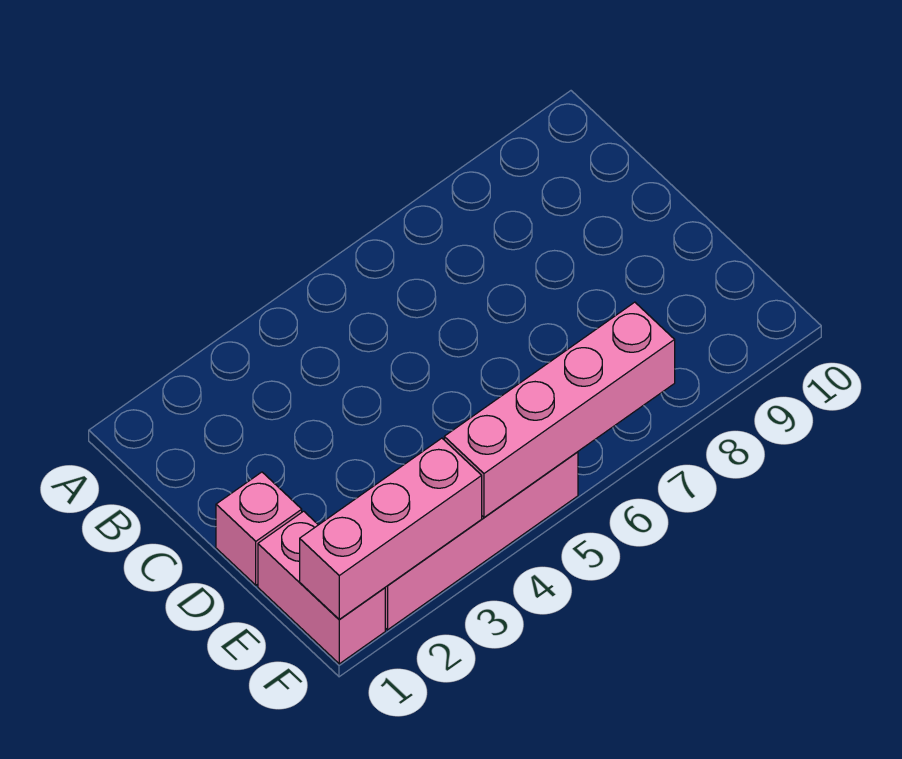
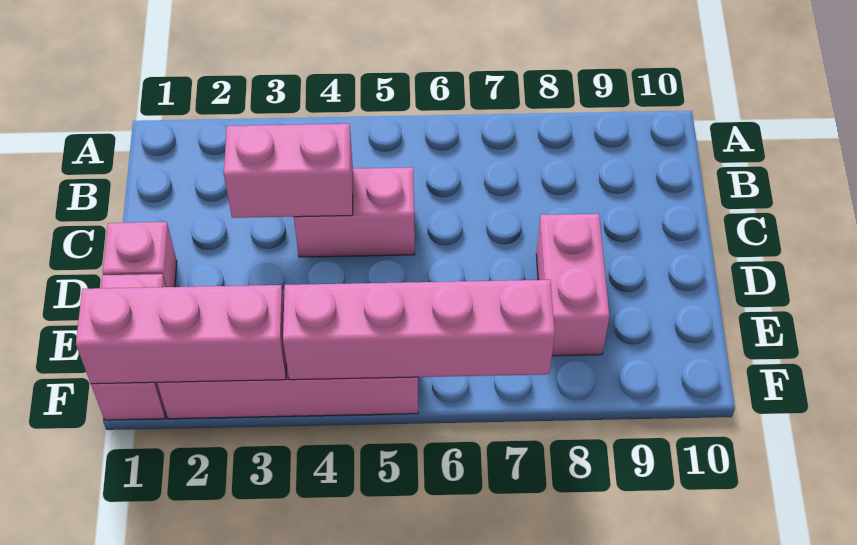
none -> pink brick C3:C4 level 2
none -> pink brick C4:C5 level 1
none -> pink brick D8:E8 level 1

